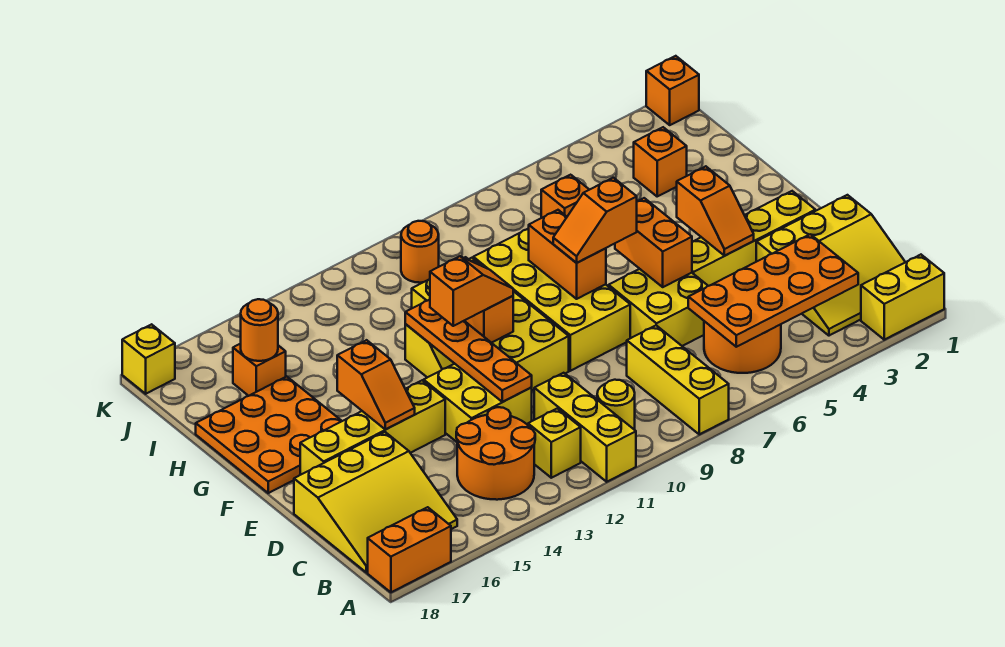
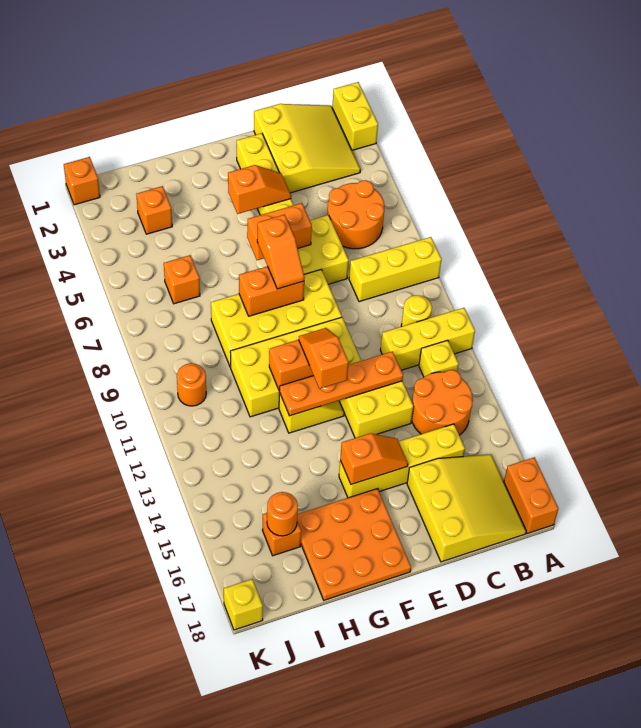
orange plate B3:C6 level 2 -> none
yellow brick E14:E17 level 1 -> yellow brick C15:F15 level 1

